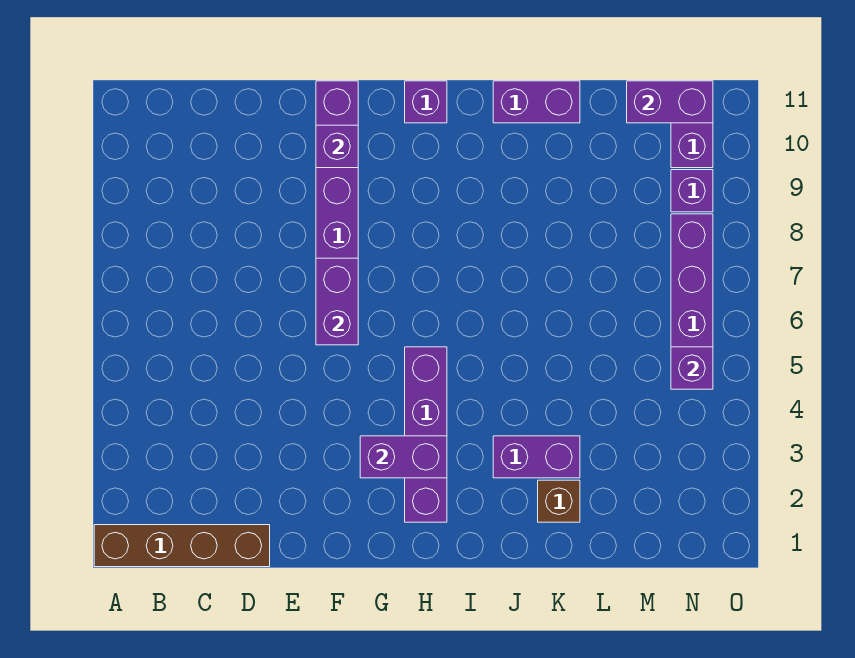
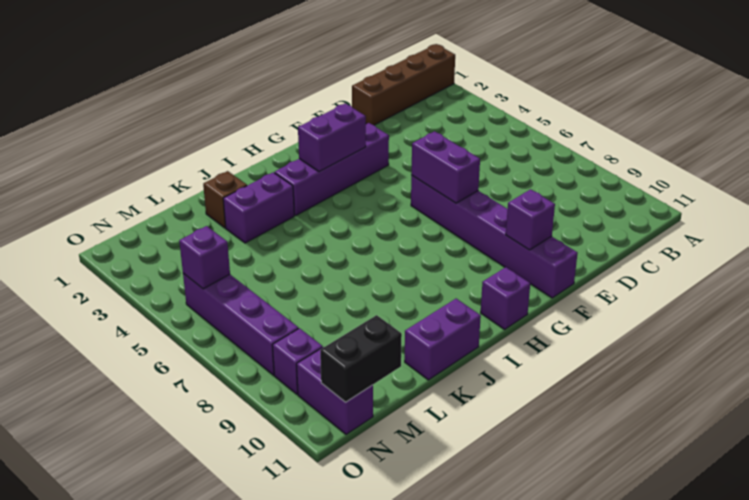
purple brick H2:H5 level 1 -> purple brick F3:I3 level 1
purple brick M11:N11 level 2 -> black brick M11:N11 level 2

